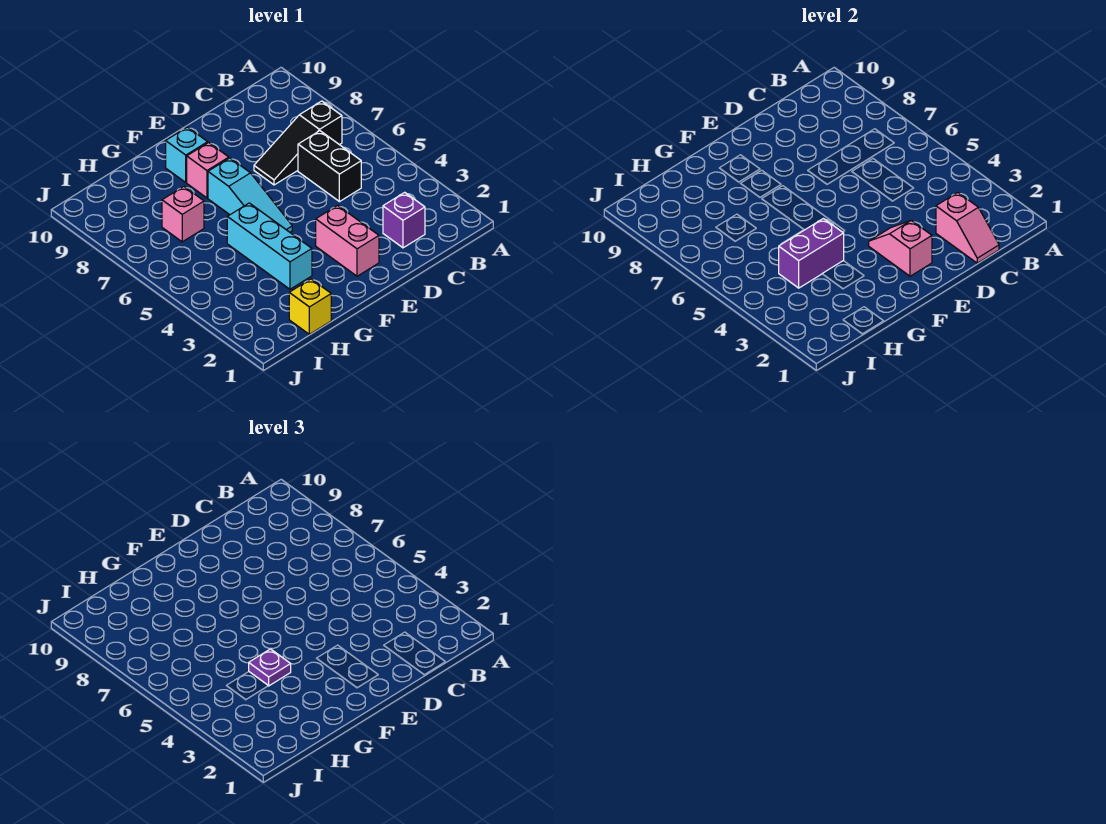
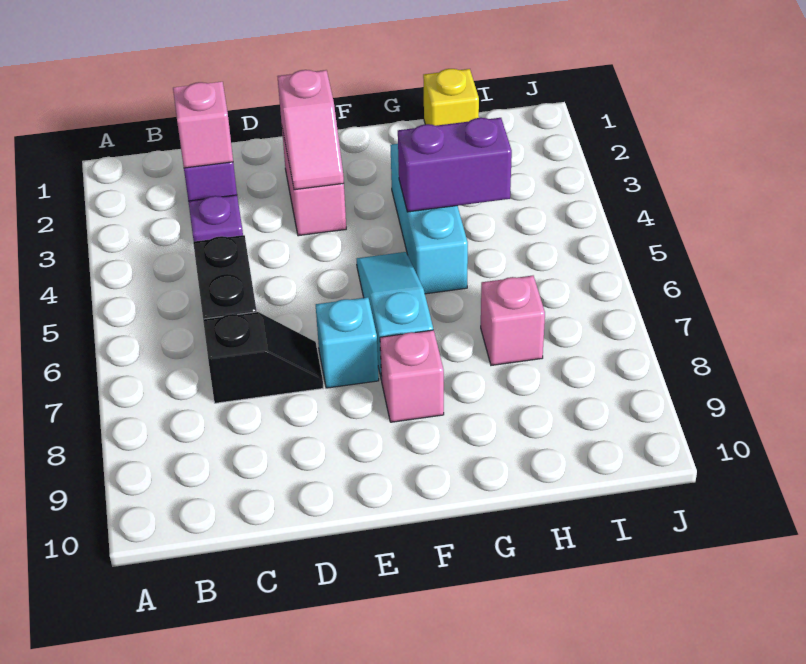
black slope B7:D7 level 1 top B -> black slope C7:D7 level 1 top C
cyan brick F9 level 1 -> cyan brick E7 level 1
purple plate G4 level 3 -> purple plate C3 level 1

